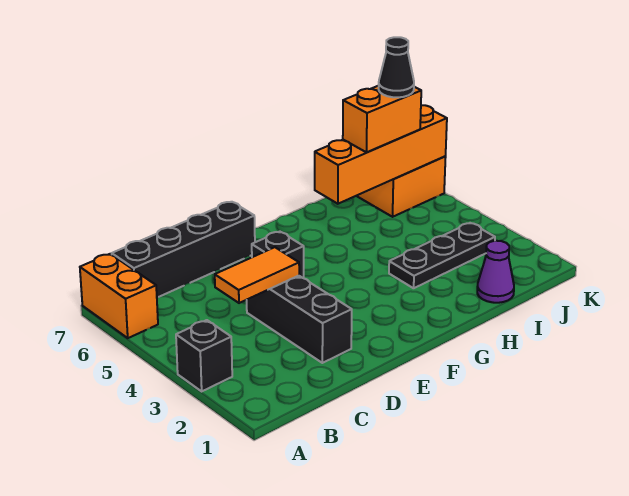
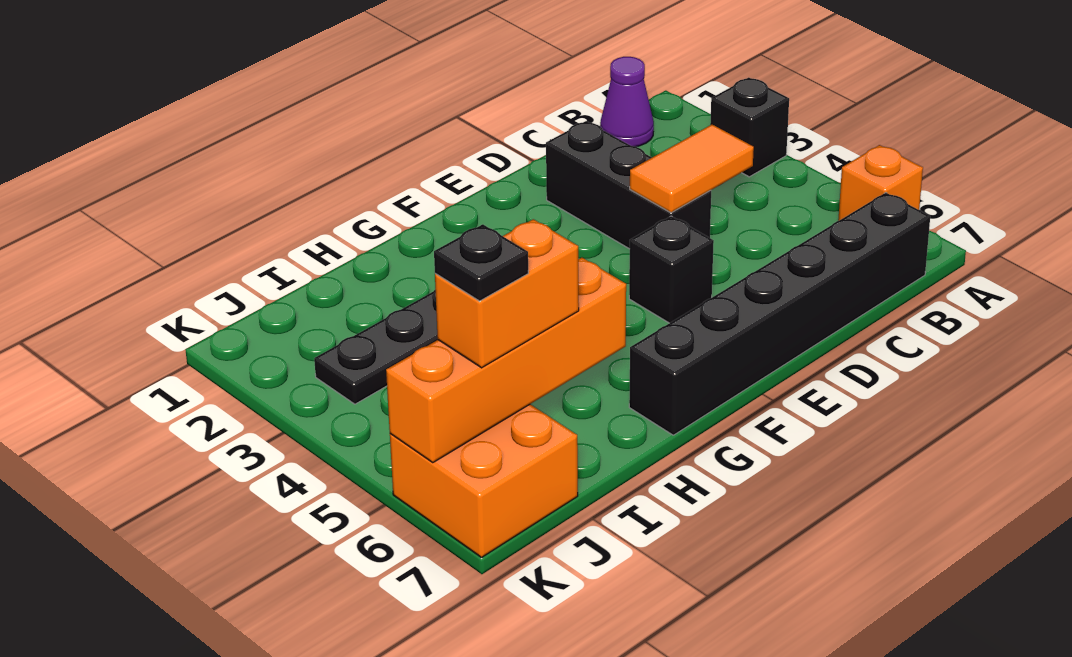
orange brick A6:A7 level 1 -> orange brick A6 level 1
black brick B7:E7 level 1 -> black brick B7:G7 level 1
purple cone I1 level 1 -> purple cone B1 level 1
black cone J6 level 4 -> black plate J6 level 4

